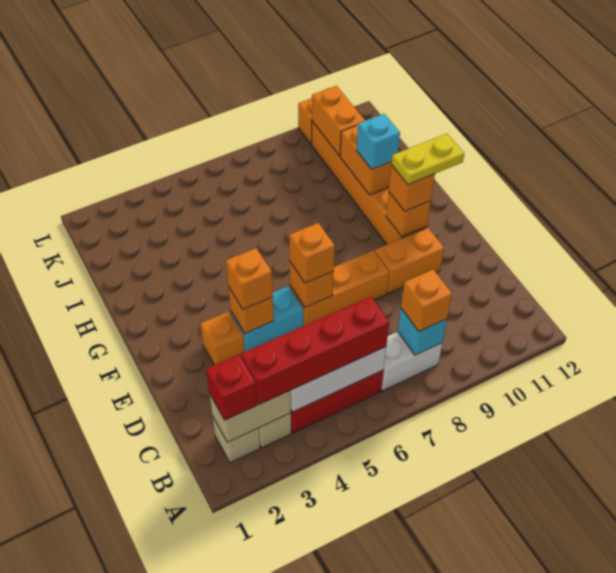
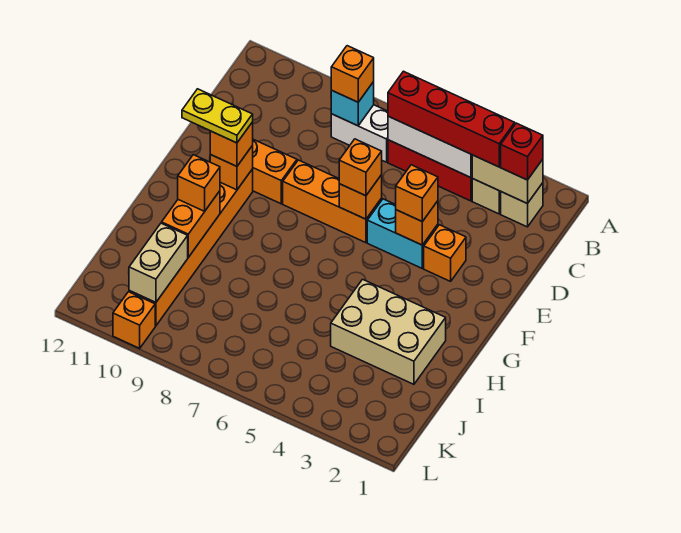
none -> tan brick H2:I4 level 1
cyan brick H10 level 3 -> orange brick H10 level 3
orange brick J10:K10 level 2 -> tan brick J10:K10 level 2

